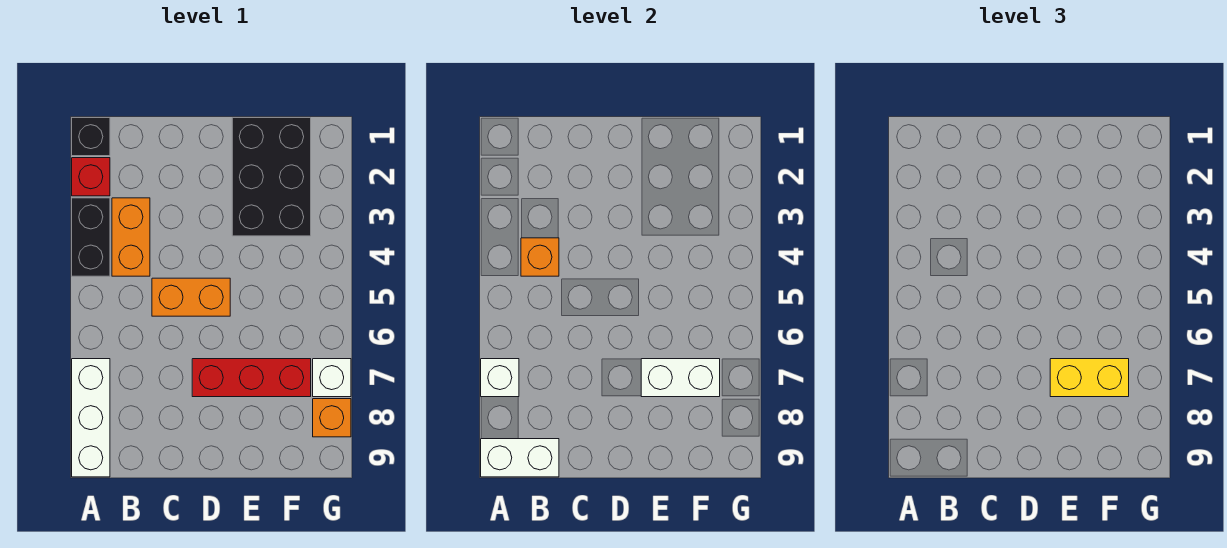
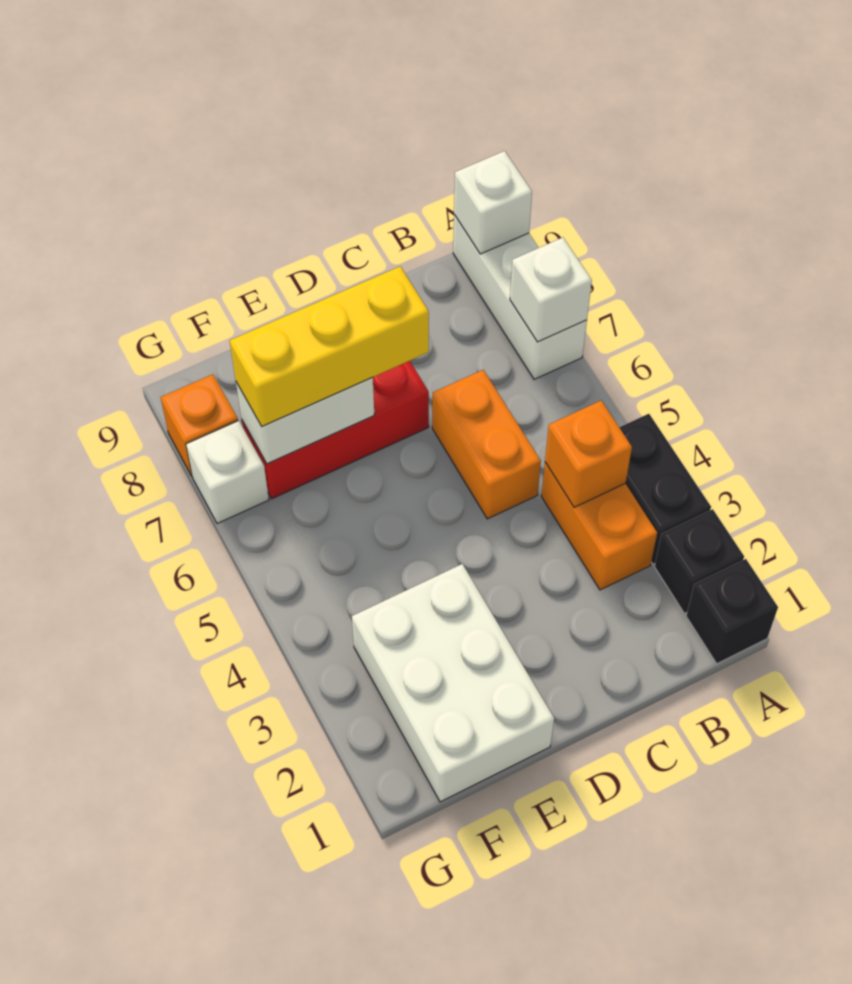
red brick A2 level 1 -> black brick A2 level 1
white brick A9:B9 level 2 -> white brick A9 level 2
orange brick C5:D5 level 1 -> orange brick C5:C6 level 1
black brick E1:F3 level 1 -> white brick E1:F3 level 1
yellow brick E7:F7 level 3 -> yellow brick D7:F7 level 3

